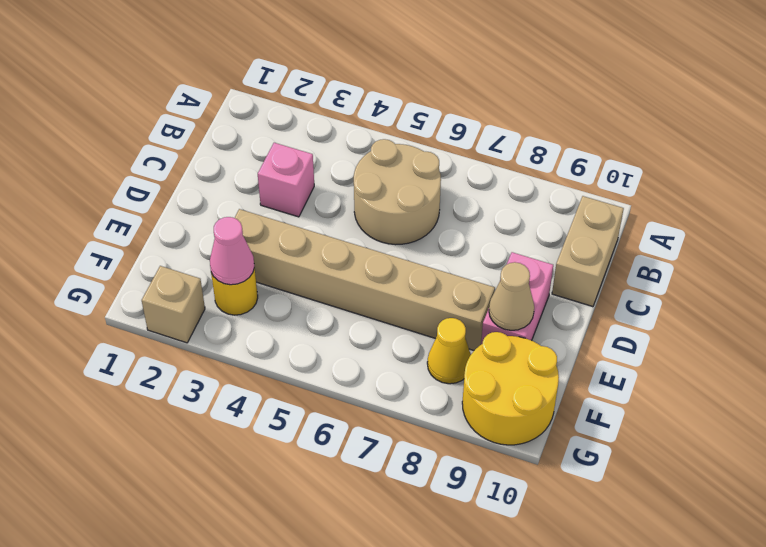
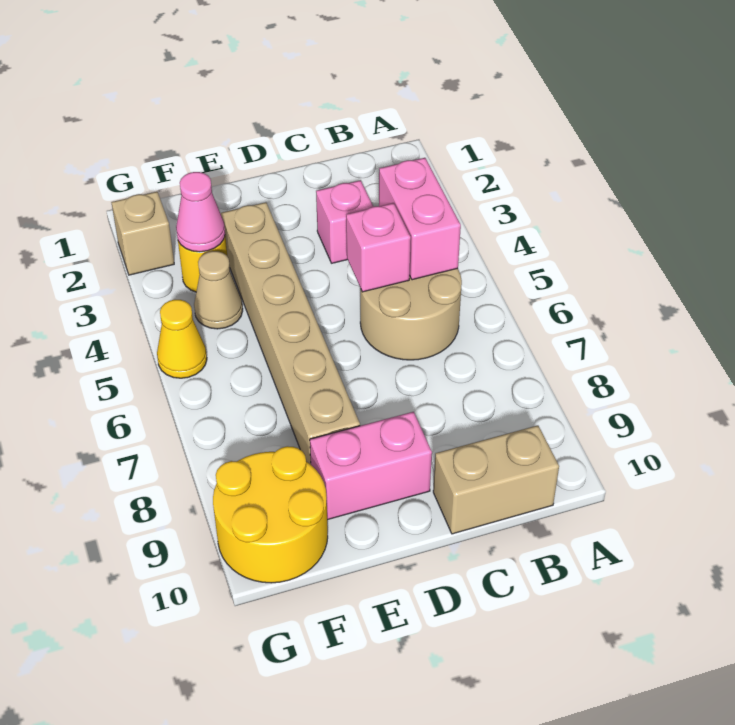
none -> pink brick B4:B5 level 2
none -> pink brick C5 level 2
tan cone E9 level 2 -> tan cone F4 level 1
yellow cone F8 level 1 -> yellow cone G5 level 1

